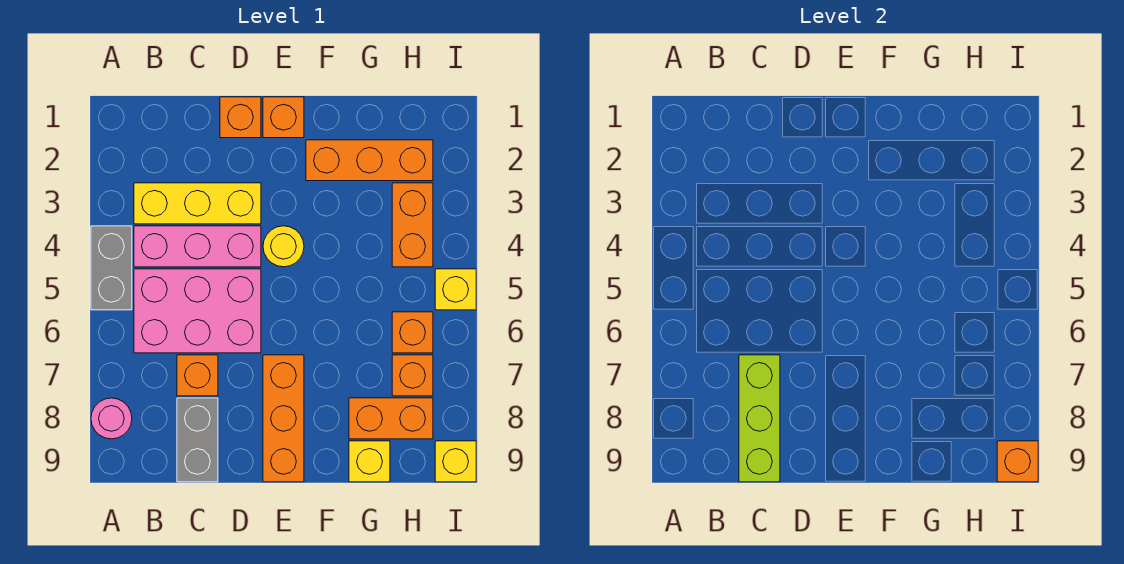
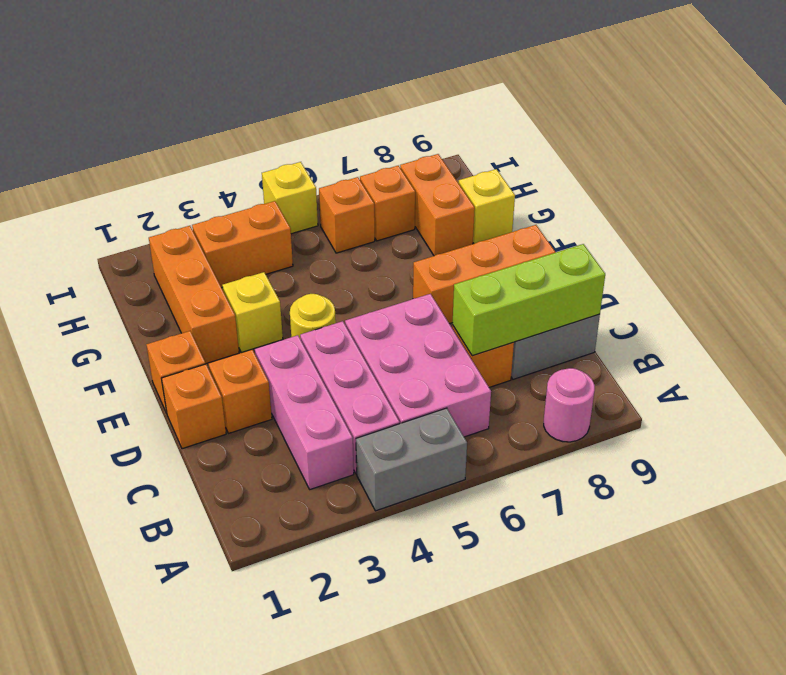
yellow brick B3:D3 level 1 -> pink brick B3:D3 level 1
yellow brick I9 level 1 -> yellow brick F3 level 1
orange brick I9 level 2 -> orange brick D2 level 1

